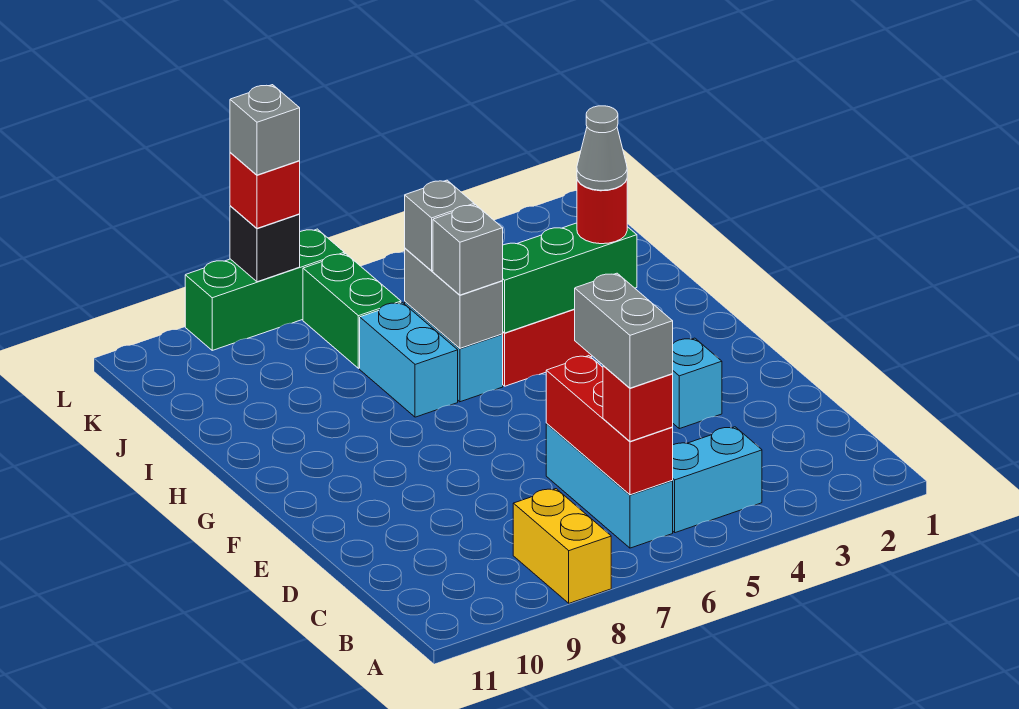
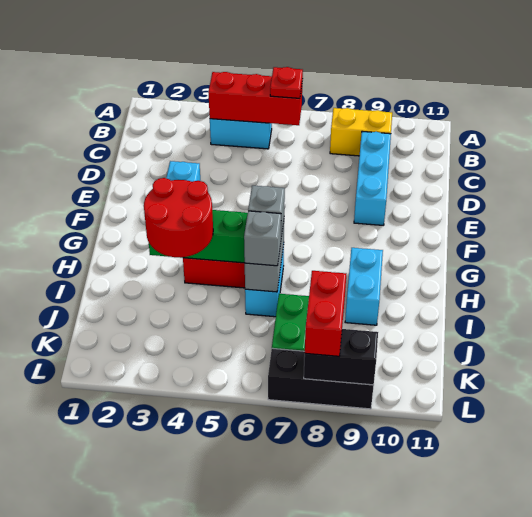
yellow brick A8:B8 level 1 -> yellow brick B8:B9 level 1
cyan brick B6:D6 level 1 -> cyan brick C9:E9 level 1
red brick B6:D6 level 2 -> red brick B4:B6 level 2
red brick B6 level 3 -> red plate B6 level 3
grey brick B6:C6 level 4 -> none
red round brick H3 level 3 -> red round brick H3:I4 level 3
grey cone H3 level 4 -> none
cyan brick H7:I7 level 1 -> cyan brick H9:I9 level 1
green brick L7:L9 level 1 -> black brick L7:L9 level 1
black brick L8 level 2 -> black brick L8:L9 level 2
red brick L8 level 3 -> red brick K8:L8 level 3
grey brick L8 level 4 -> none

